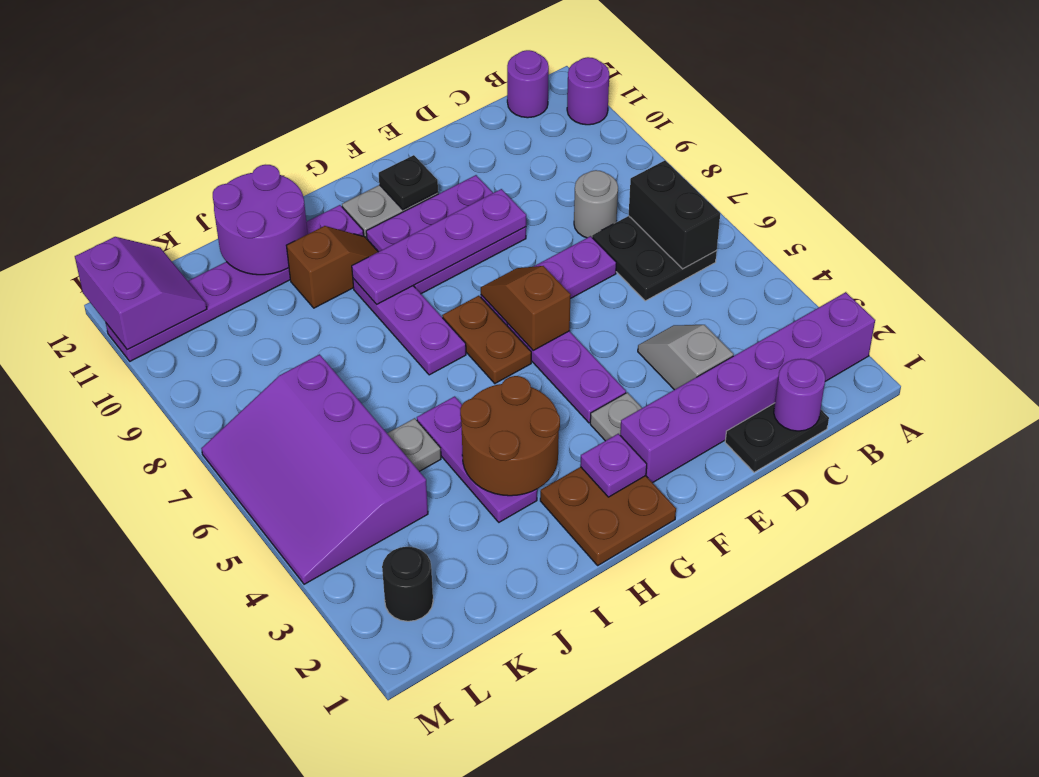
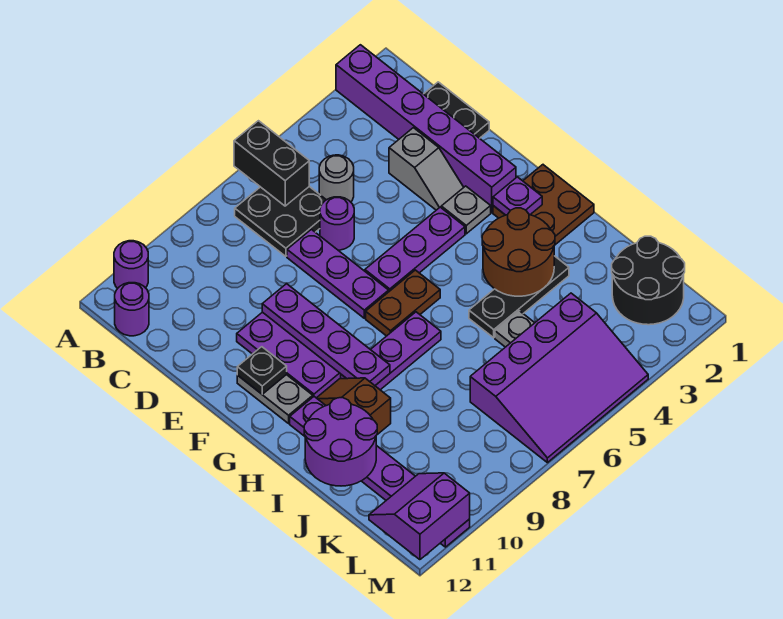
black brick B6:B7 level 2 -> black brick A6:B6 level 2
purple round brick C1 level 2 -> purple round brick D6 level 1
grey round brick C8 level 1 -> grey round brick C5 level 1
grey slope D3:D4 level 1 top 3 -> grey slope D3:E3 level 1 top D
brown slope F6:F7 level 2 top 6 -> none
purple plate I3:I5 level 1 -> black plate I3:I5 level 1
black round brick L2 level 1 -> black round brick K1:L2 level 1

